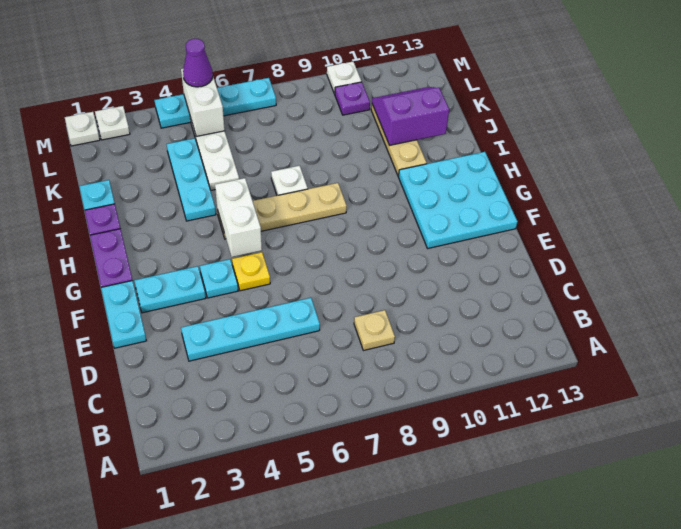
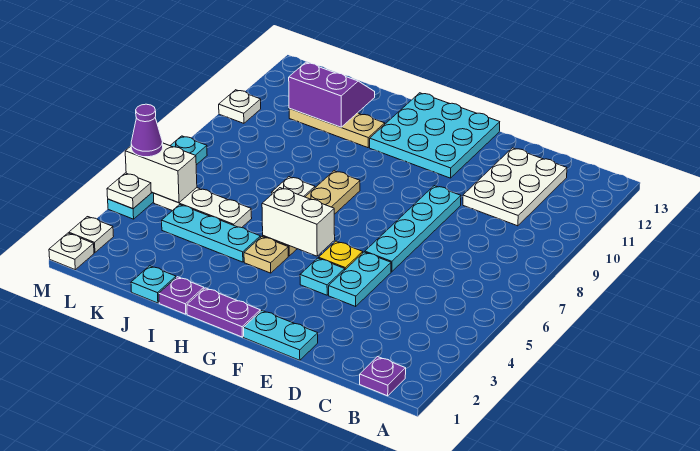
tan plate C8 level 1 -> tan plate H4 level 1
none -> white plate C10:D12 level 1
cyan plate D3:D6 level 1 -> cyan plate E6:E9 level 1
cyan plate F2:F3 level 1 -> cyan plate E4:E5 level 1
purple slope J11:K12 level 2 top J -> purple slope J11:K12 level 2 top 11
purple plate L10 level 1 -> purple plate B1 level 1
none -> white plate M4 level 2

